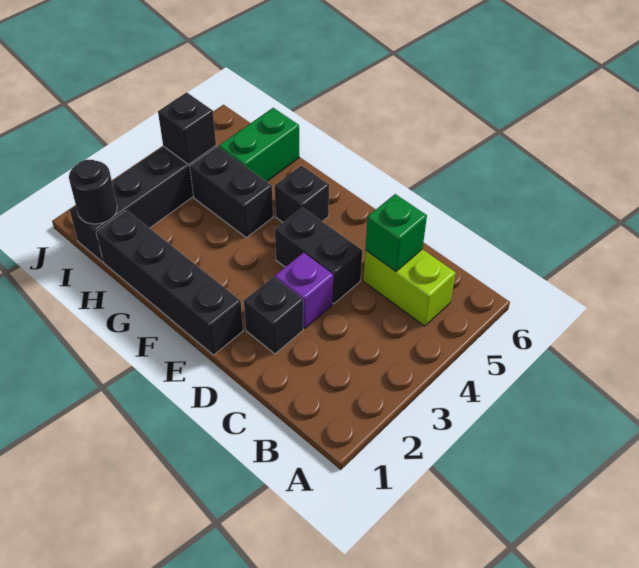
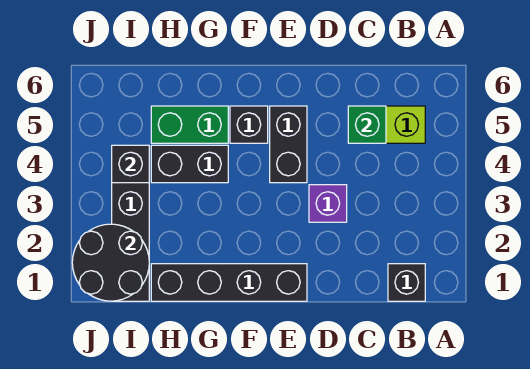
black brick D2 level 1 -> black brick B1 level 1
black brick D4:E4 level 1 -> black brick E4:E5 level 1
green brick H5:H6 level 1 -> green brick G5:H5 level 1
black round brick I1 level 2 -> black round brick I1:J2 level 2

